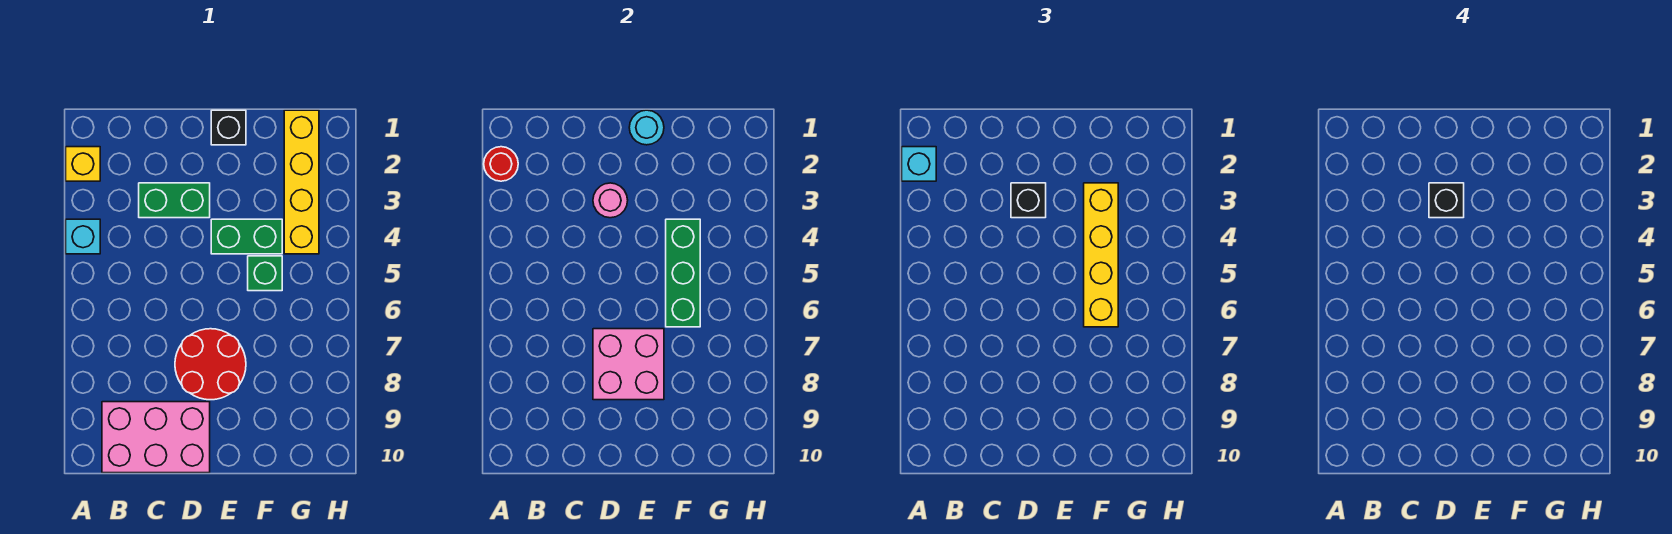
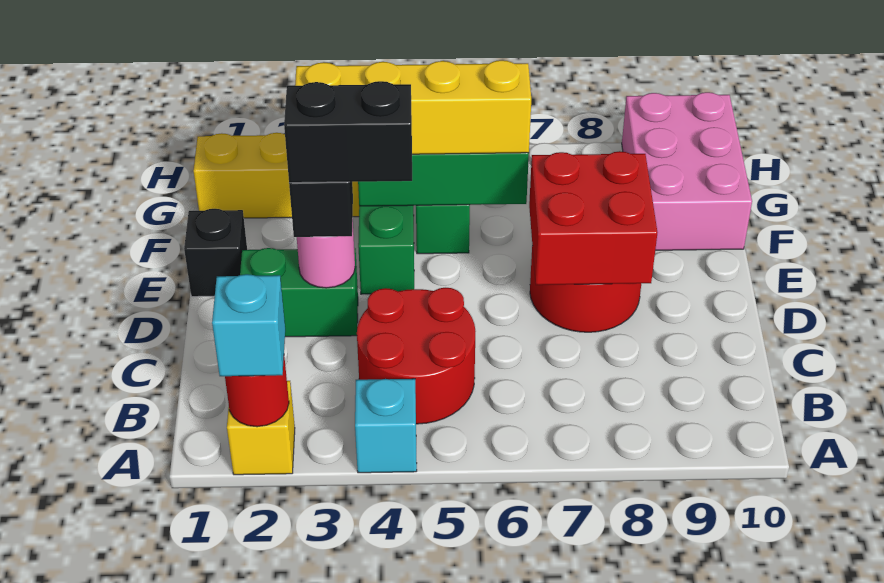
none -> red round brick B4:C5 level 1
pink brick B9:D10 level 1 -> pink brick F9:H10 level 1
green brick C3:D3 level 1 -> green brick D2:D3 level 1
black brick D3 level 4 -> black brick D3:D4 level 4
pink brick D7:E8 level 2 -> red brick D7:E8 level 2
cyan round brick E1 level 2 -> none

